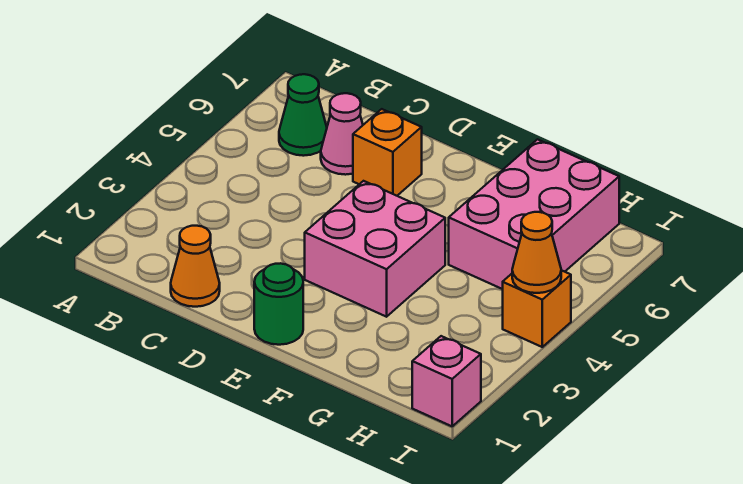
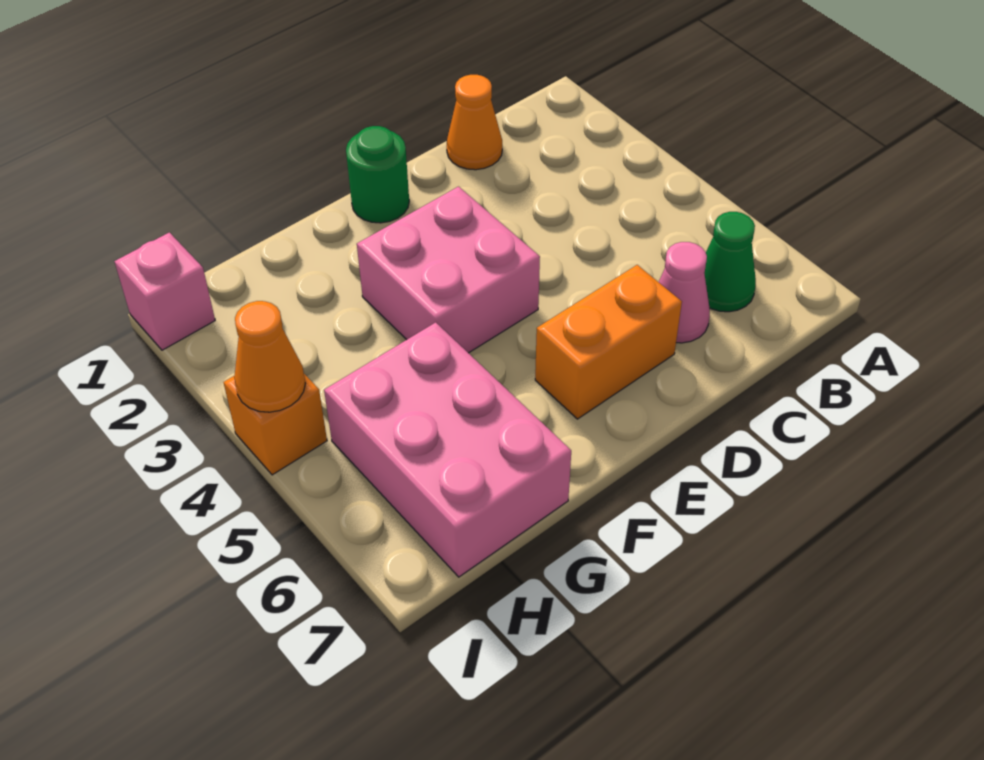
orange brick D6 level 1 -> orange brick D6:E6 level 1

